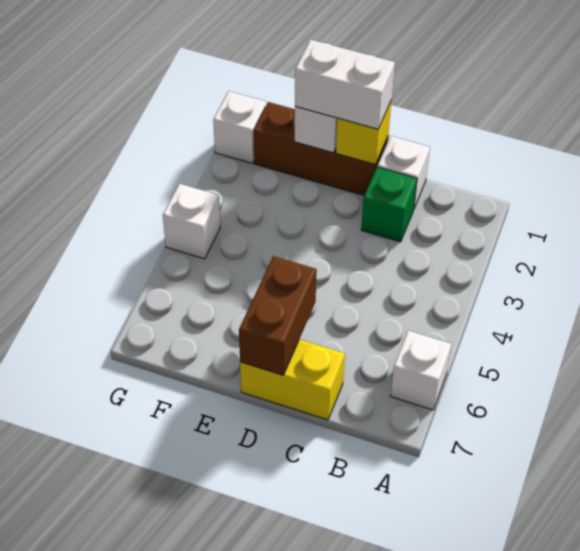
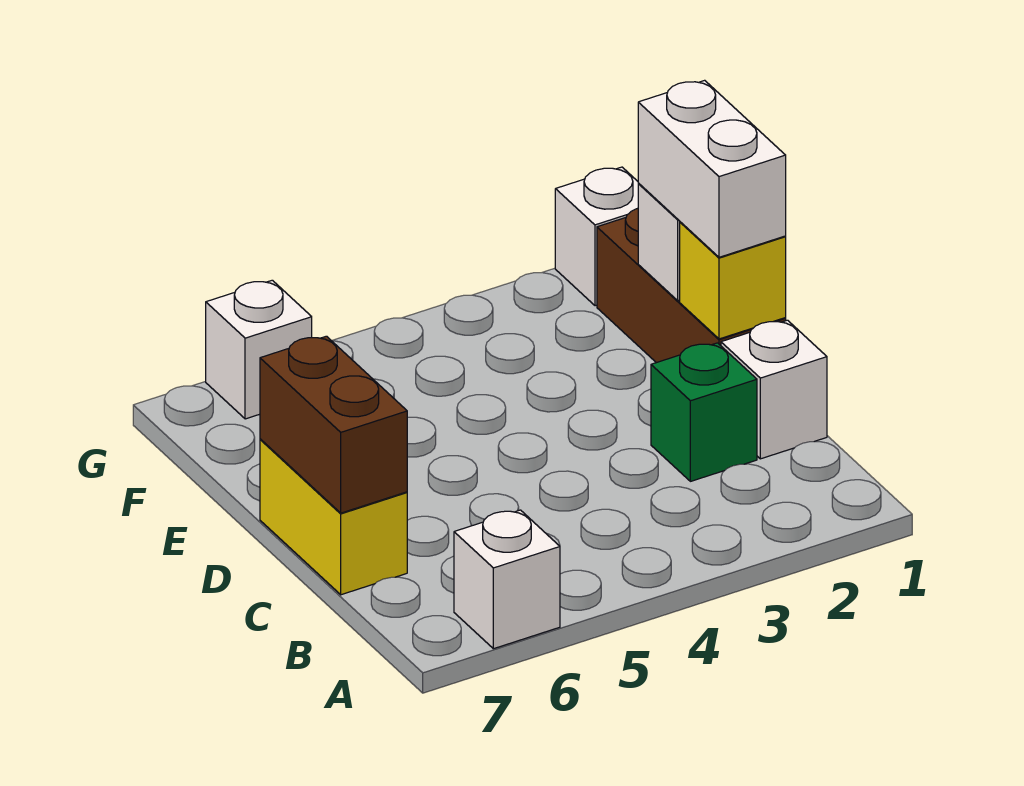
brown brick D6:D7 level 2 -> brown brick C7:D7 level 2
white brick G4 level 1 -> white brick G6 level 1

